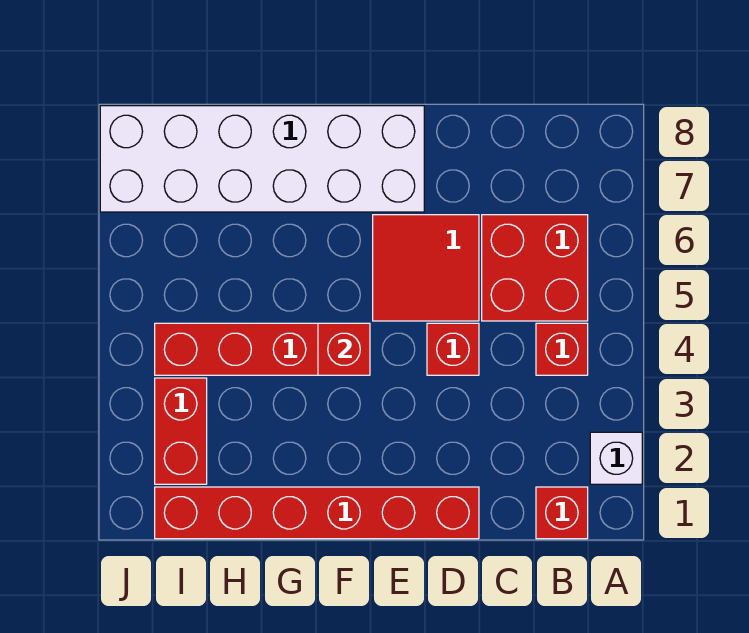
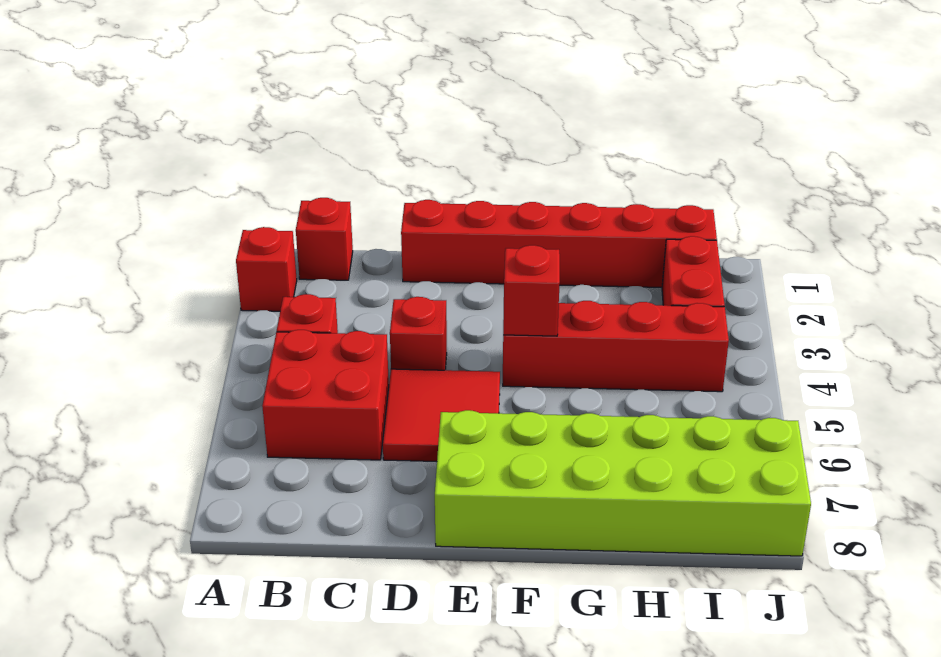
white brick A2 level 1 -> red brick A2 level 1
white brick E7:J8 level 1 -> lime brick E7:J8 level 1

